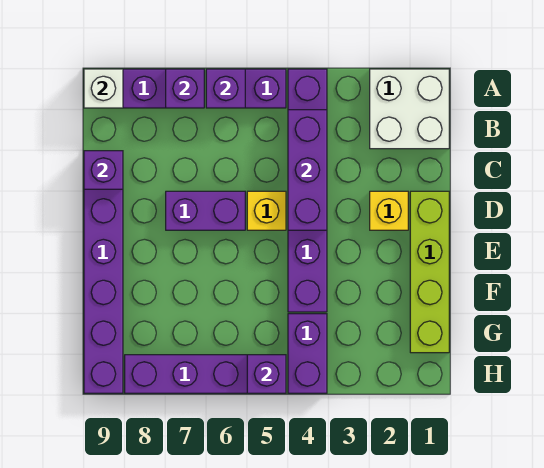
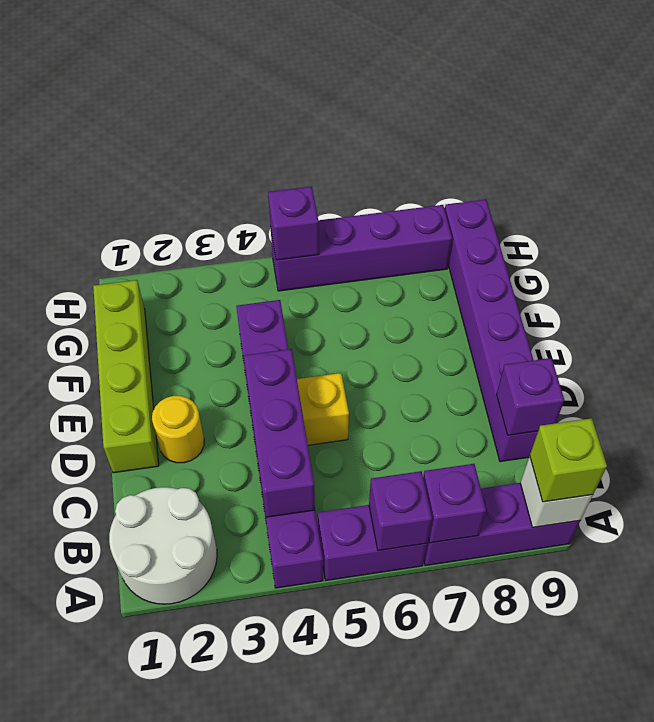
white brick A1:B2 level 1 -> white round brick A1:B2 level 1
none -> lime brick A9 level 3
yellow brick D2 level 1 -> yellow round brick D2 level 1
purple brick D6:D7 level 1 -> none
purple brick G4:H4 level 1 -> none

